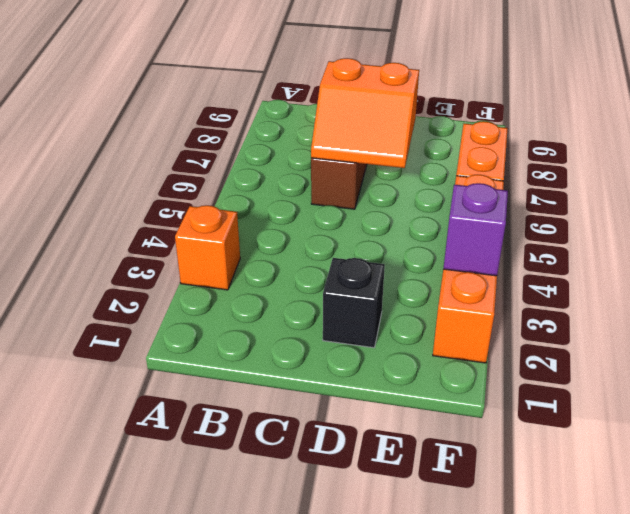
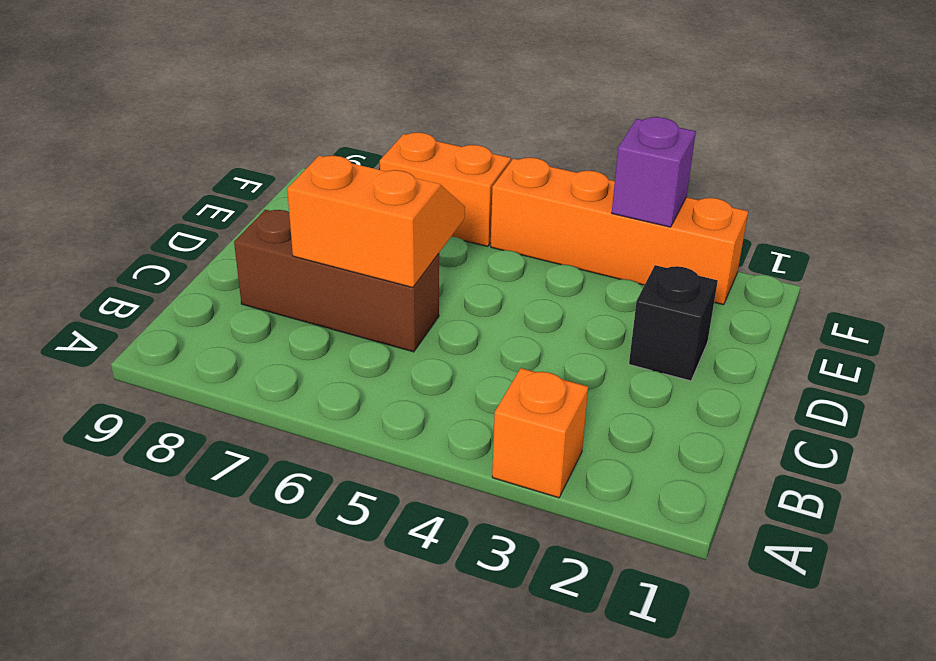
orange slope C6:D7 level 2 top 7 -> orange slope C6:D7 level 2 top C

